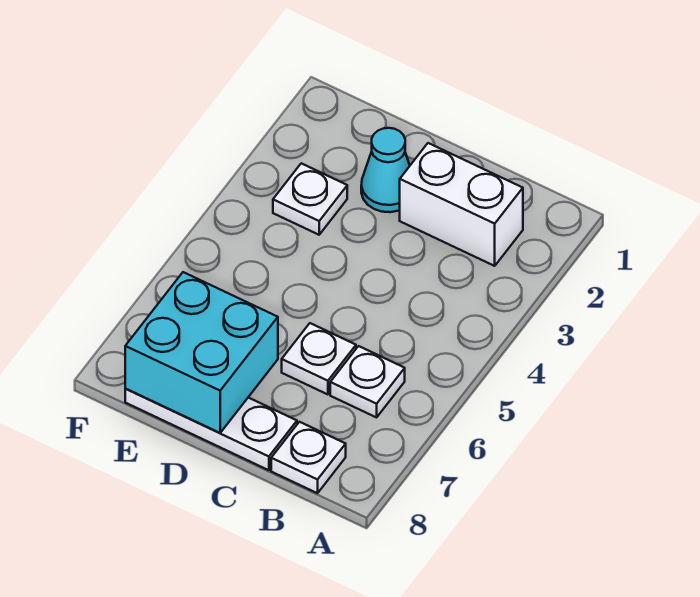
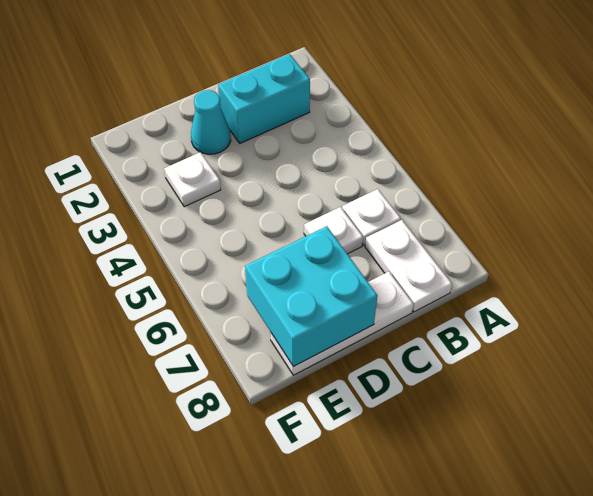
white brick B2:C2 level 1 -> cyan brick B2:C2 level 1
white plate B8 level 1 -> white plate B7:B8 level 1

